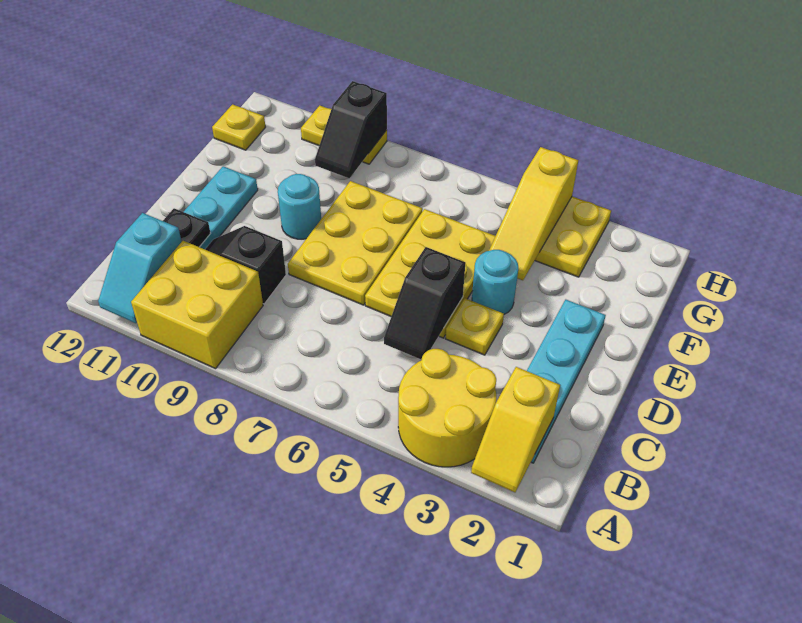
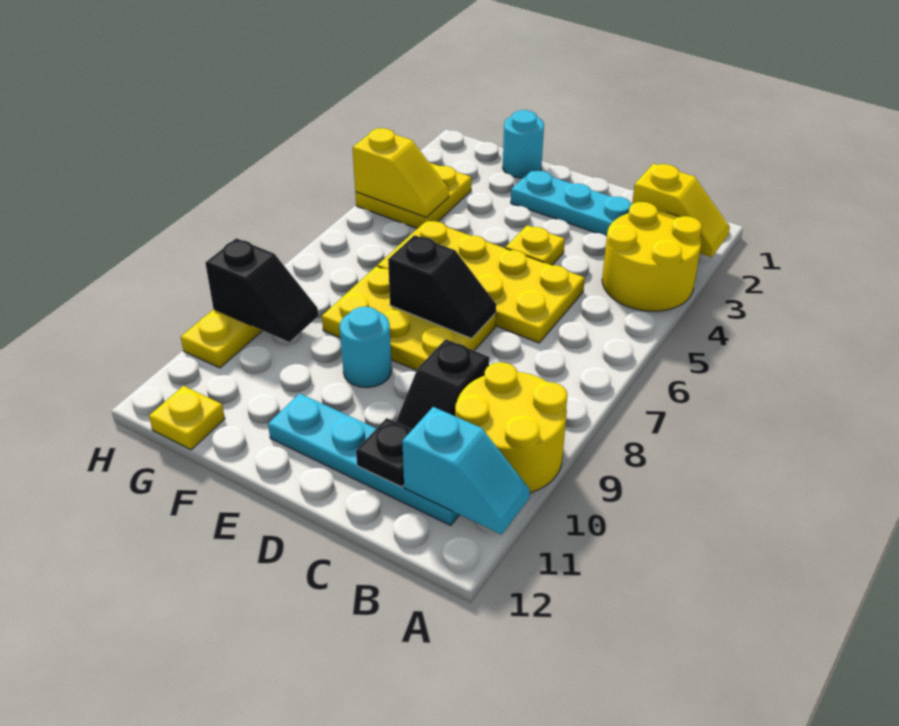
yellow brick A9:B10 level 1 -> yellow round brick A9:B10 level 1
black slope C5:D5 level 2 top D -> black slope D7:E7 level 2 top E
yellow plate D5:F6 level 1 -> yellow plate C5:F6 level 1
cyan round brick E4 level 1 -> cyan round brick F1 level 1
yellow slope F4:H4 level 2 top H -> yellow slope G4:H4 level 2 top H

